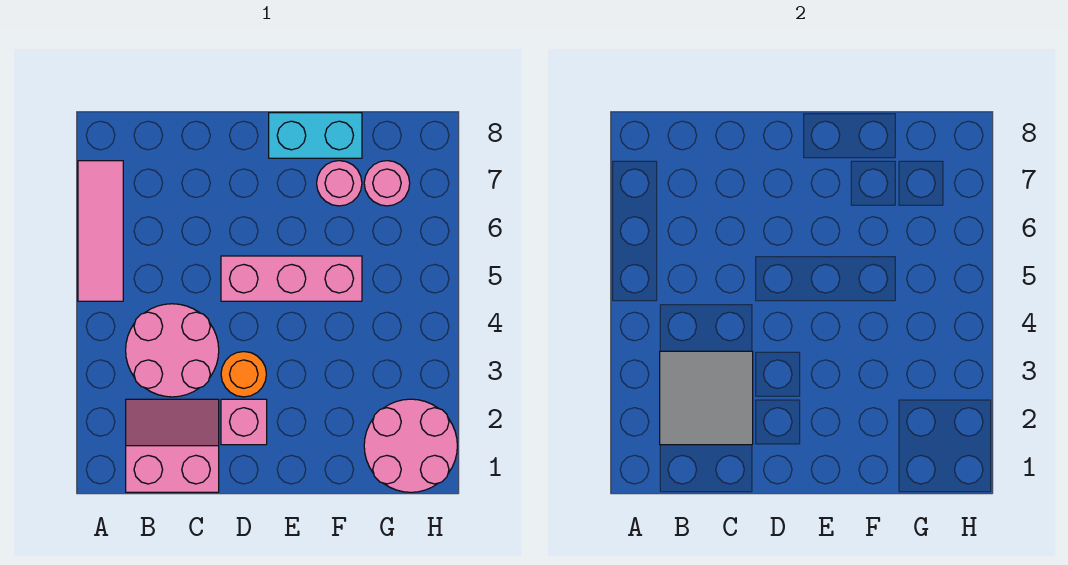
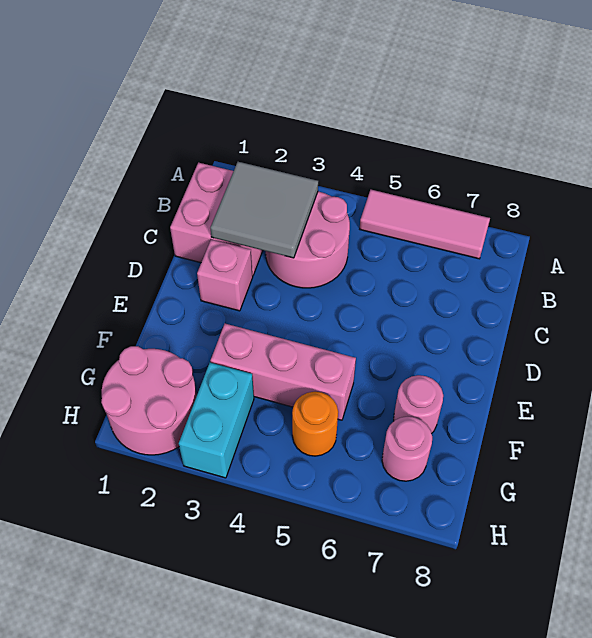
orange round brick D3 level 1 -> orange round brick G5 level 1
pink brick D5:F5 level 1 -> pink brick F3:F5 level 1
cyan brick E8:F8 level 1 -> cyan brick G3:H3 level 1

